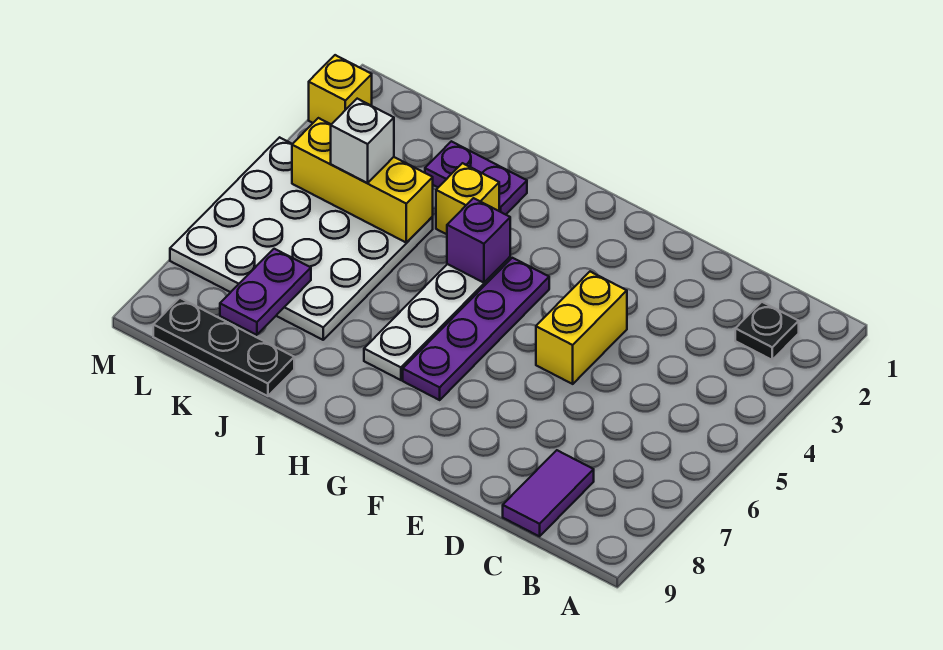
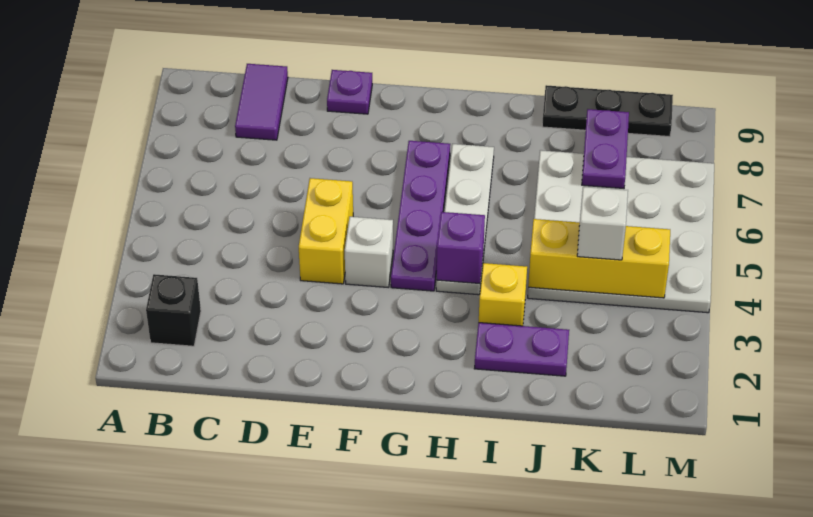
black plate B2 level 1 -> black brick B2 level 1
none -> purple plate E9 level 1
none -> white brick F4 level 1
yellow brick M2 level 1 -> none

